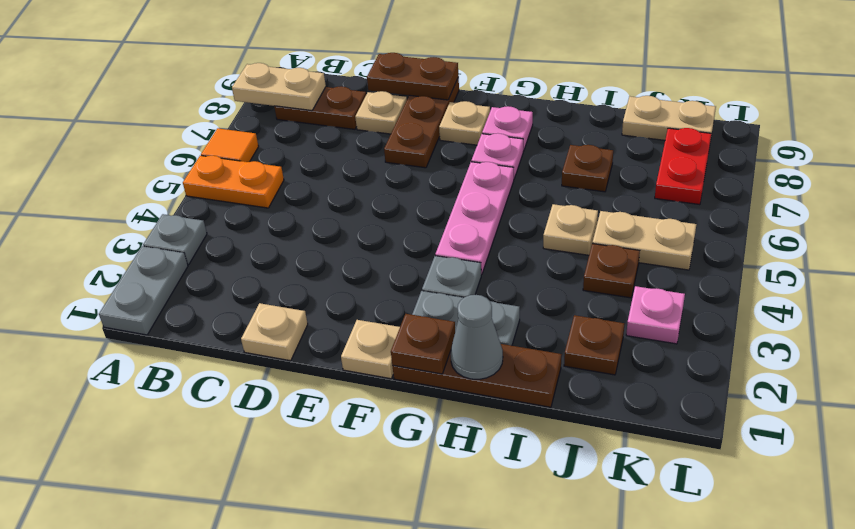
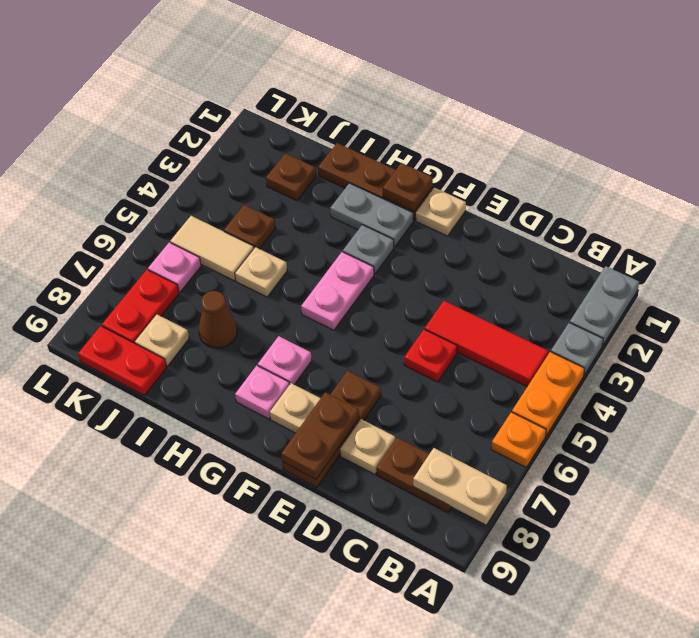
orange plate A5:B5 level 1 -> orange plate A4:A5 level 1
orange tile A6 level 1 -> orange plate A6 level 1
none -> red tile B4:D4 level 1
tan plate D1 level 1 -> tan plate J8 level 1
none -> red plate D5 level 1
brown plate D9:E9 level 2 -> brown plate E8:E9 level 2
pink plate G4:G6 level 1 -> pink plate G4:G5 level 1
grey cone H1 level 2 -> none
brown plate I7 level 1 -> brown cone I7 level 1
tan plate J5:K5 level 1 -> tan tile J5:K5 level 1
tan plate J9:K9 level 1 -> red plate J9:K9 level 1
pink plate K3 level 1 -> pink plate K6 level 1

